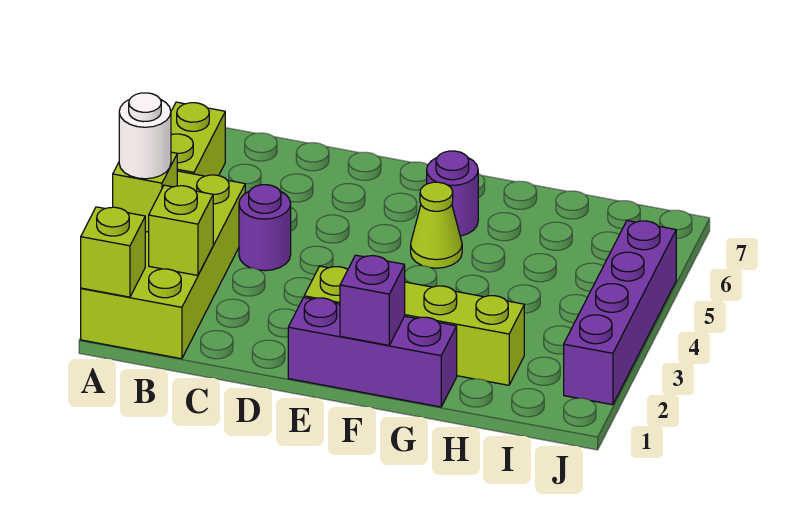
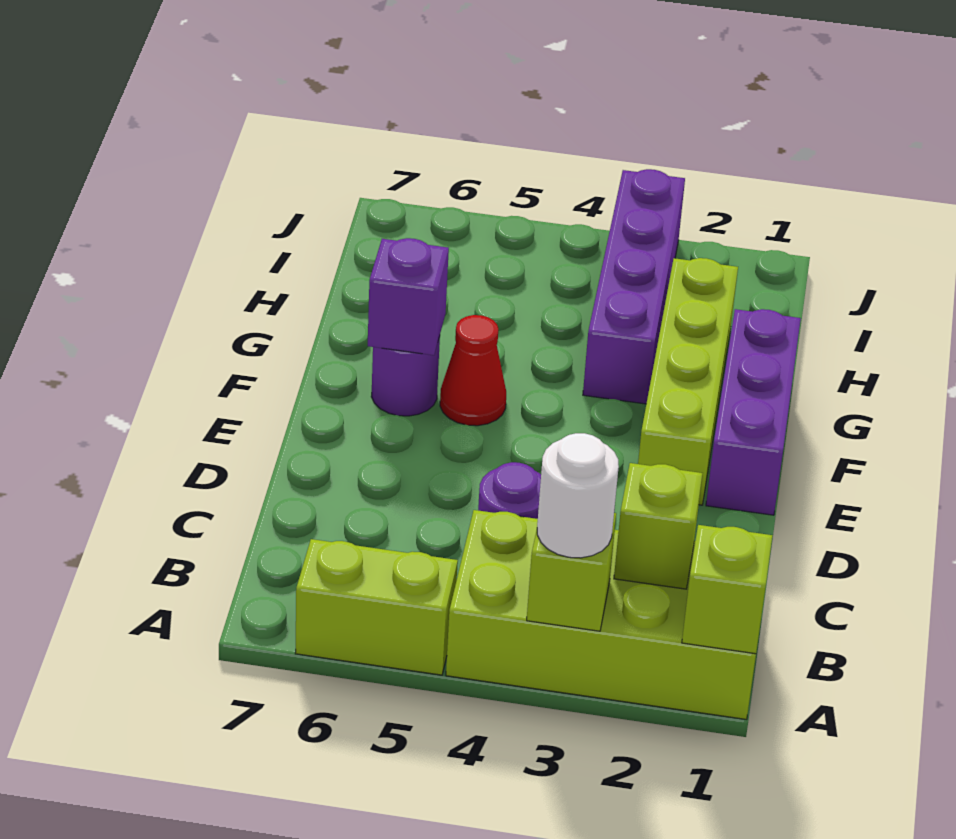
purple brick F1 level 2 -> purple brick F6 level 2
lime cone F5 level 1 -> red cone F5 level 1
purple brick J2:J5 level 1 -> purple brick G3:J3 level 1

